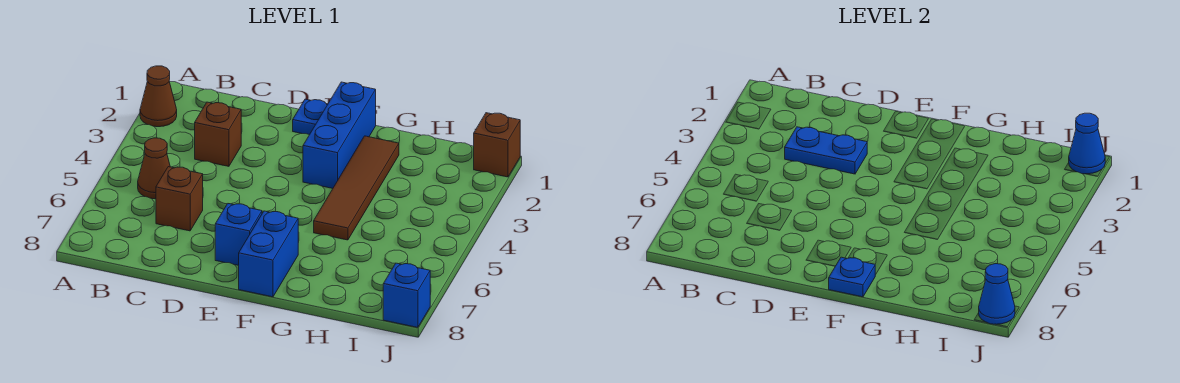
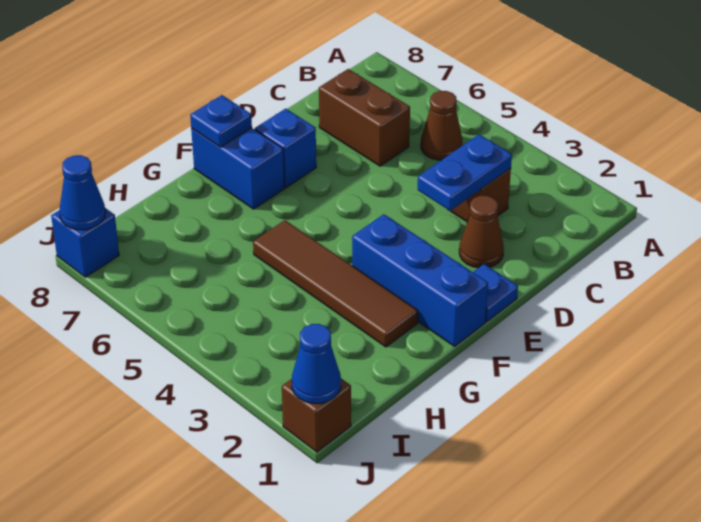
brown cone A2 level 1 -> brown cone D2 level 1
brown brick C6 level 1 -> brown brick C6:C7 level 1

